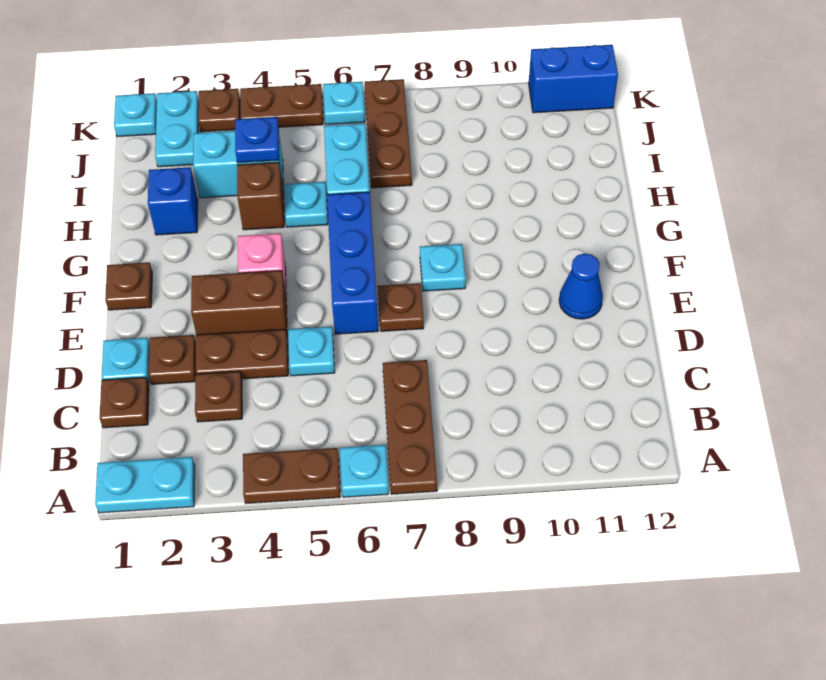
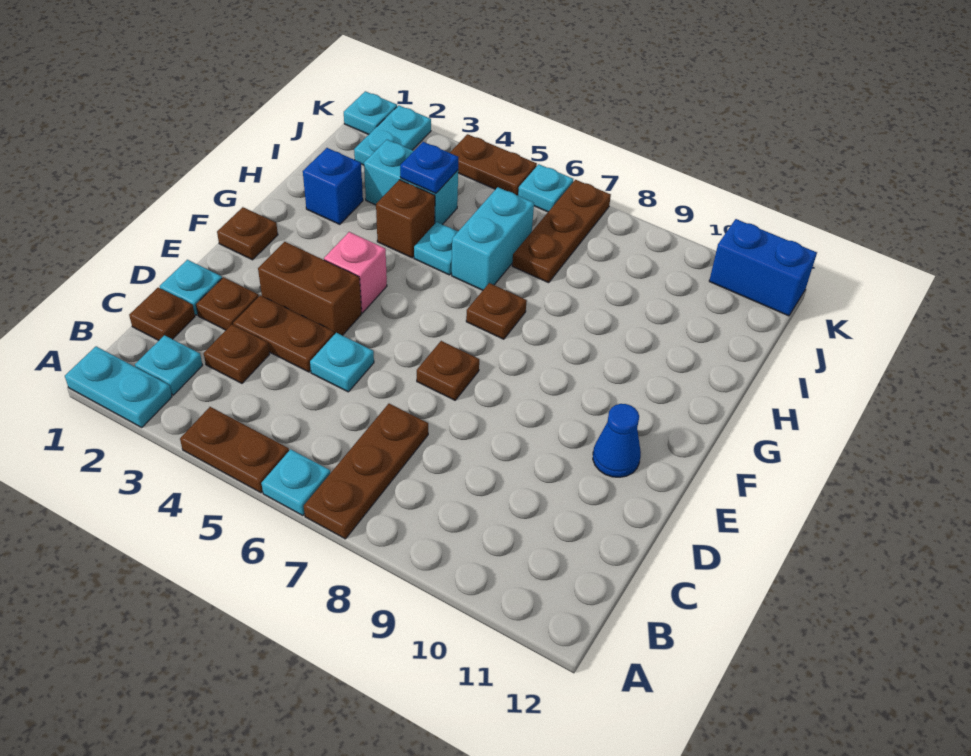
blue brick E6:G6 level 1 -> none
cyan plate F8 level 1 -> cyan plate B2 level 1
brown plate K3 level 1 -> brown plate G7 level 1

